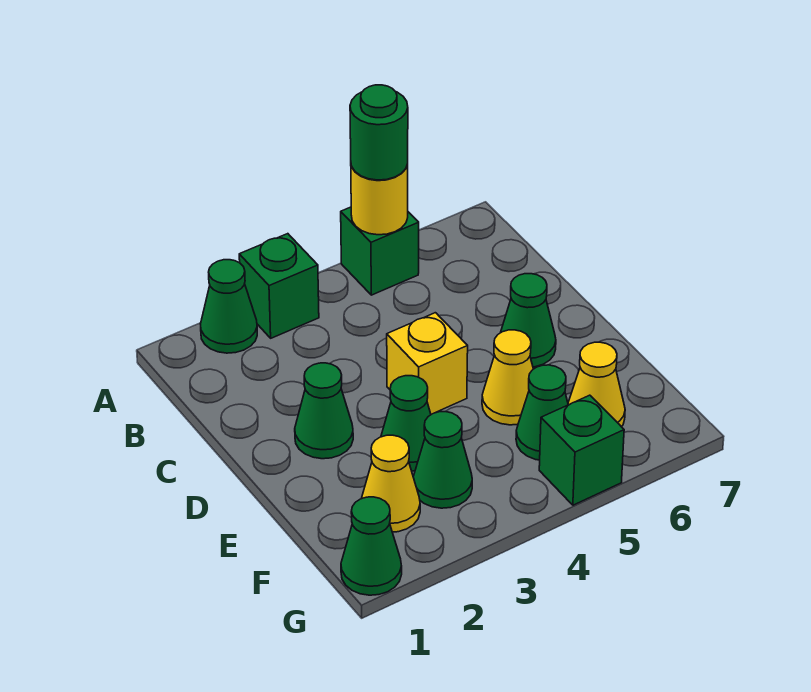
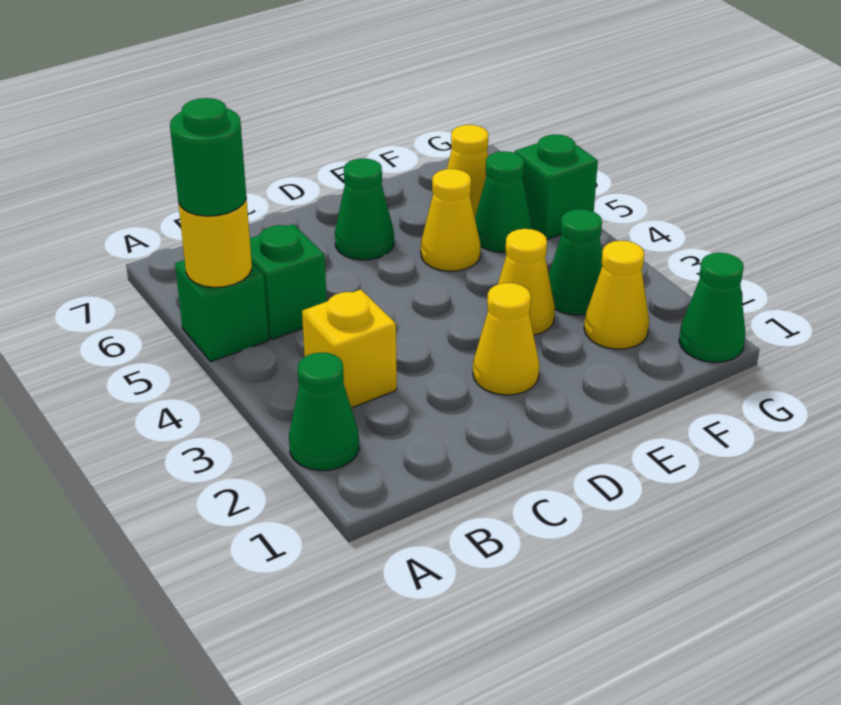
green brick A3 level 1 -> green brick B5 level 1
green cone D2 level 1 -> yellow cone D2 level 1
yellow brick D4 level 1 -> yellow brick B3 level 1
green cone E3 level 1 -> yellow cone E3 level 1

